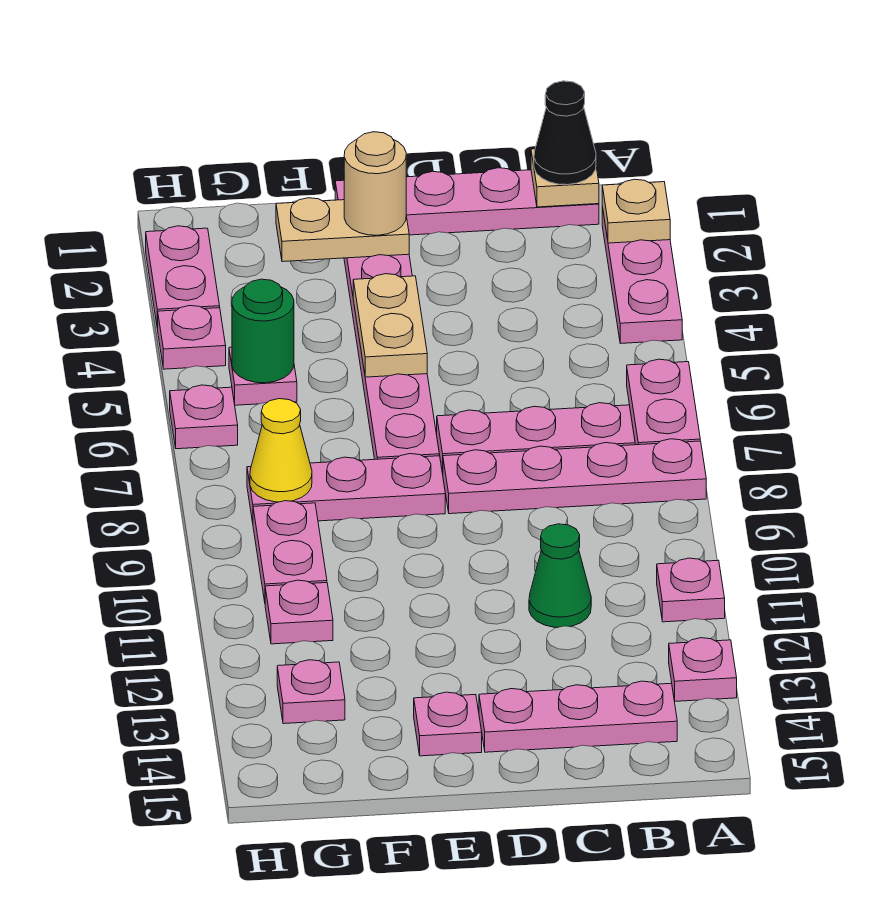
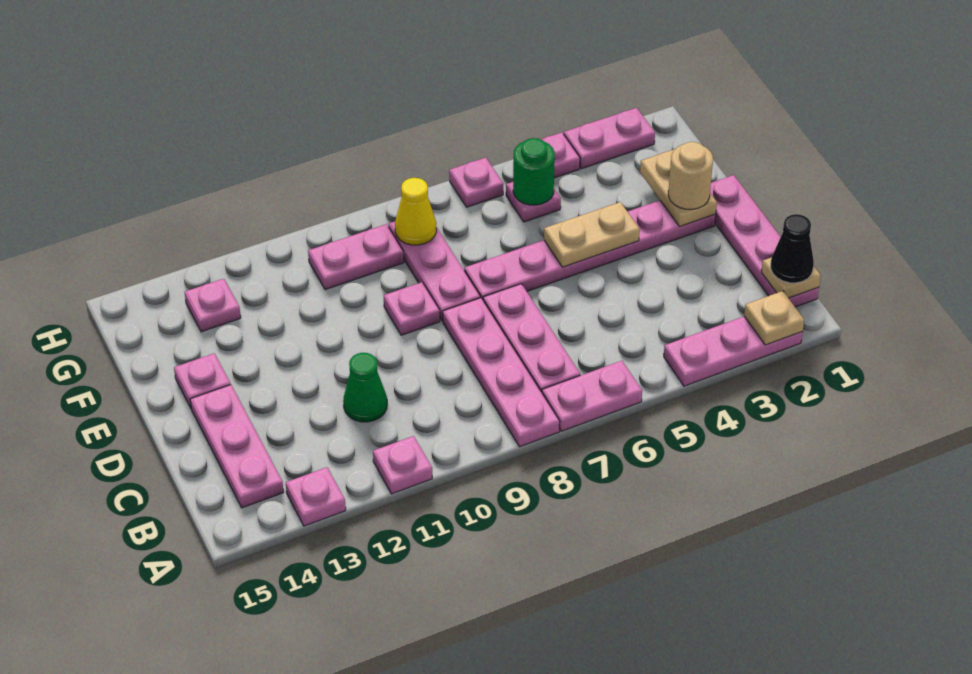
pink plate G11 level 1 -> pink plate E9 level 1

